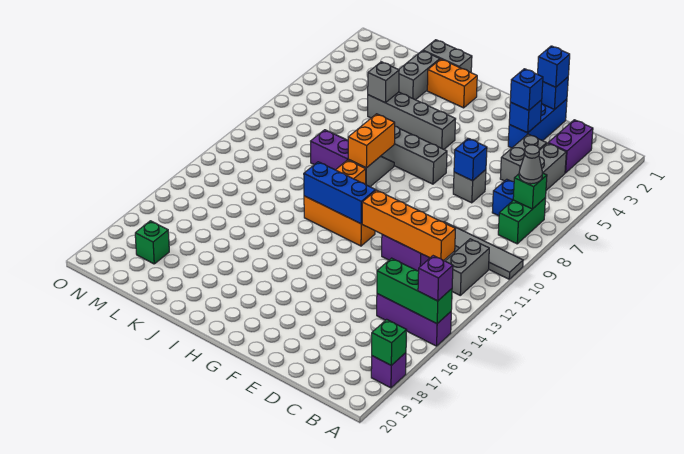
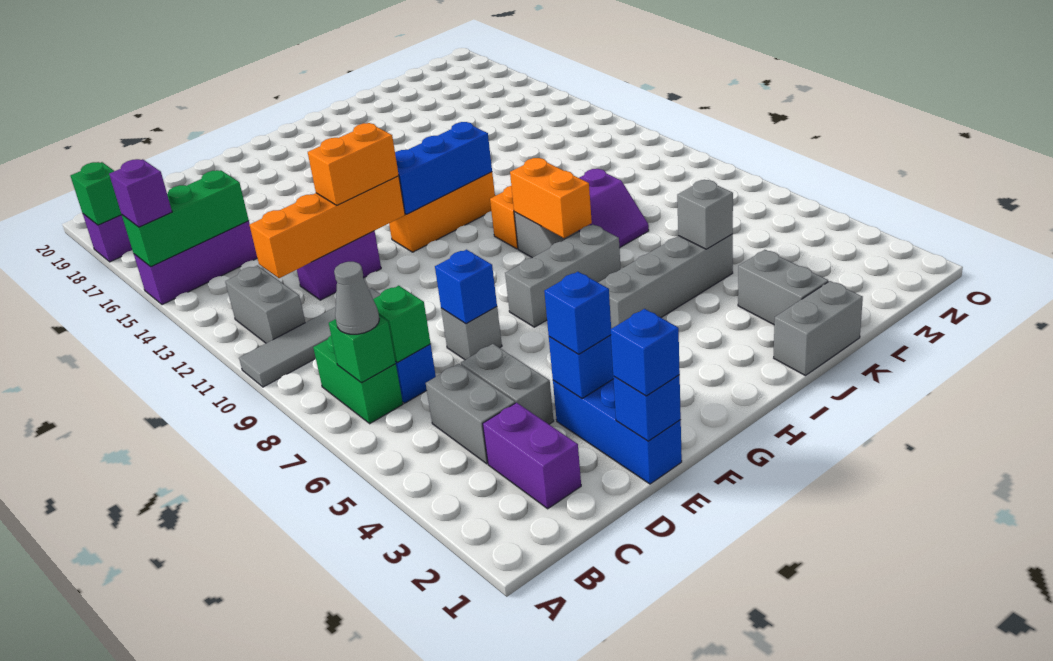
orange brick I2:J2 level 1 -> orange brick E12:F12 level 3
green brick M18 level 1 -> green brick C7 level 2

